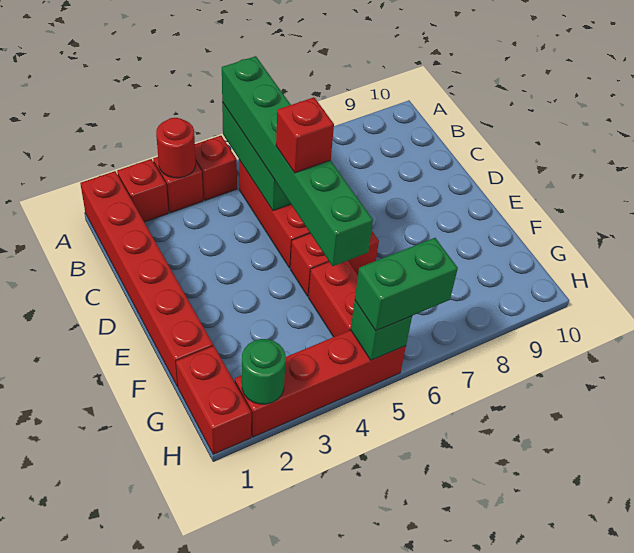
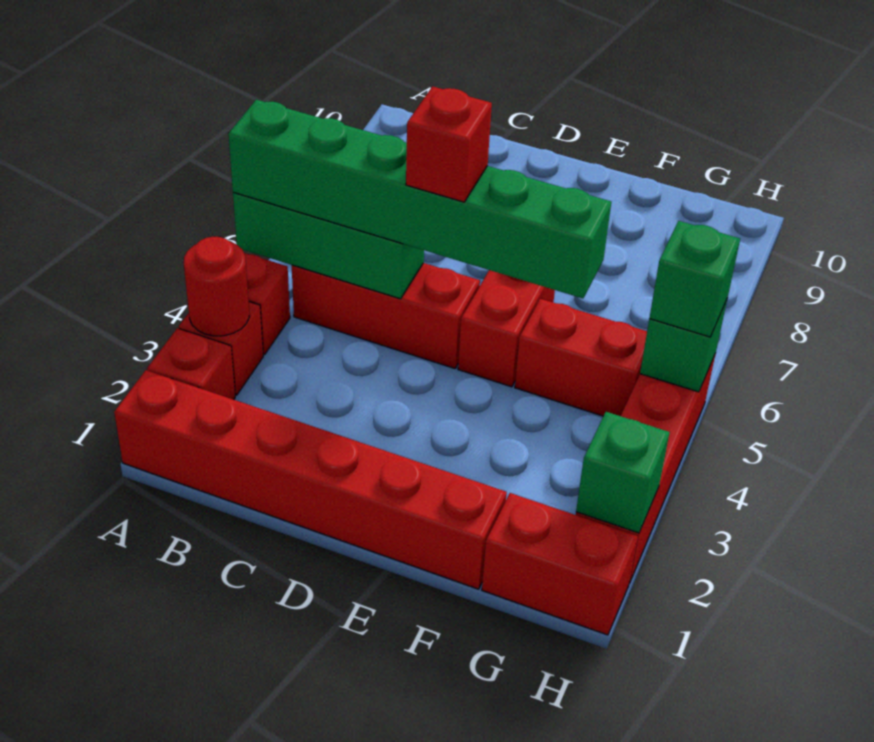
green round brick H2 level 2 -> green brick H2 level 2
green brick H5:H6 level 3 -> green brick H5 level 3

